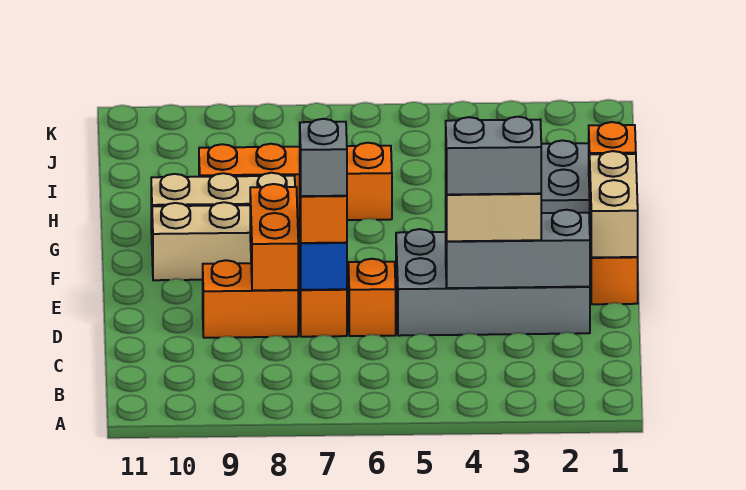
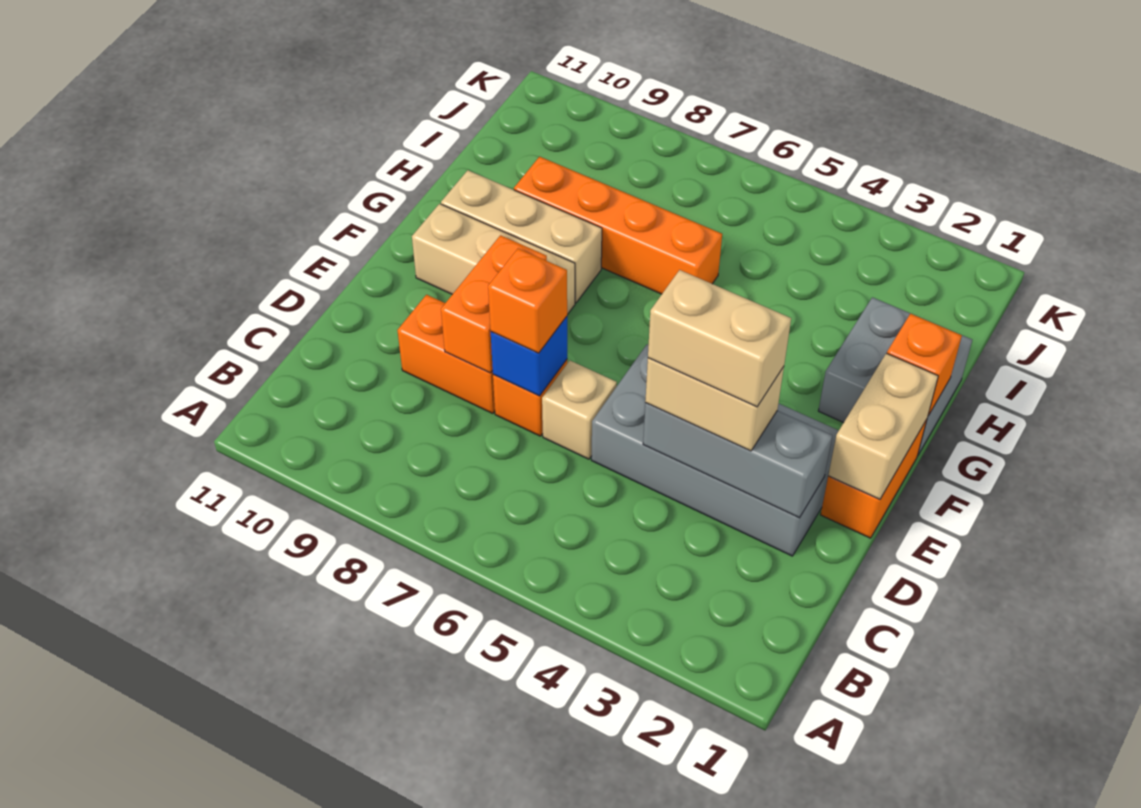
grey brick D3:D4 level 4 -> tan brick D3:D4 level 4
orange brick D6 level 1 -> tan brick D6 level 1
grey brick D7 level 4 -> none

